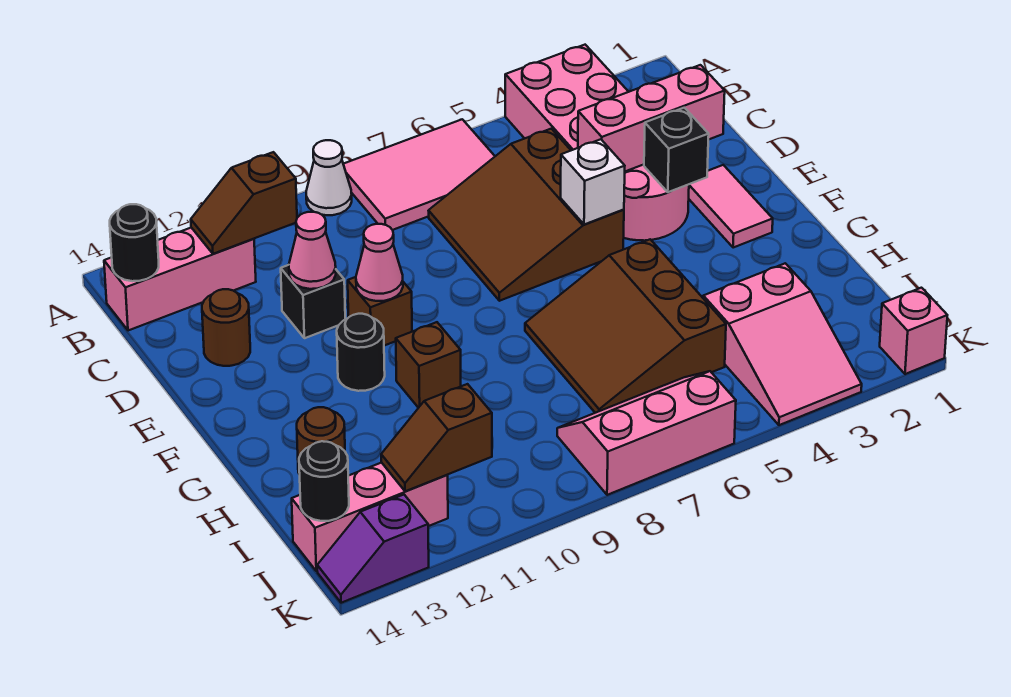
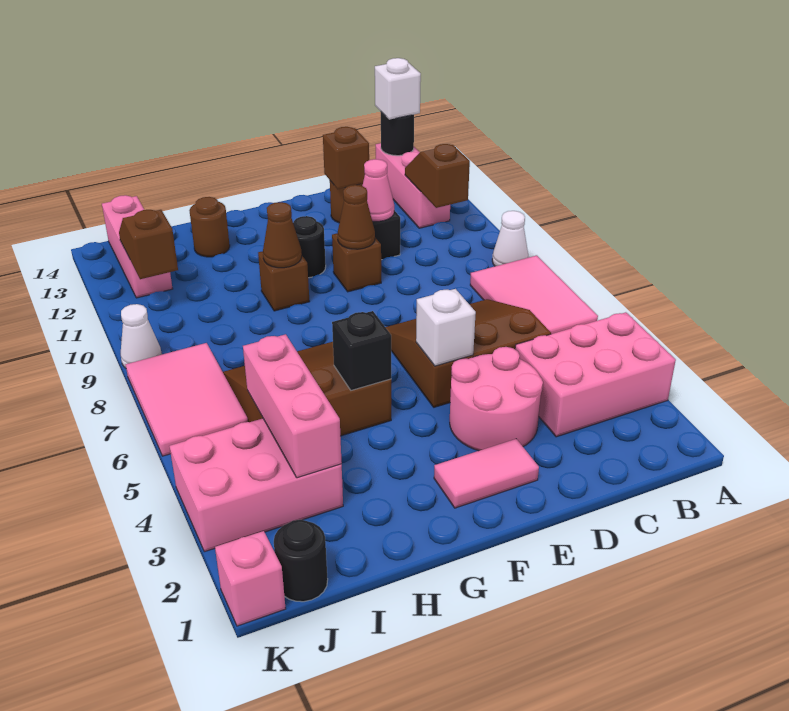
none -> white brick B14 level 3
pink brick D2:D4 level 2 -> pink brick I3:I5 level 2
none -> brown brick D13 level 2
black brick E3 level 2 -> black brick G5 level 2
pink cone E10 level 2 -> brown cone E10 level 2
none -> brown cone G10 level 2
pink slope I3:K4 level 1 top I -> pink brick I3:K4 level 1
pink slope J6:K8 level 1 top K -> pink tile J6:K8 level 1
black round brick J14 level 2 -> black round brick J1 level 1
none -> white cone K9 level 1
purple slope K13:K14 level 1 top 13 -> none

